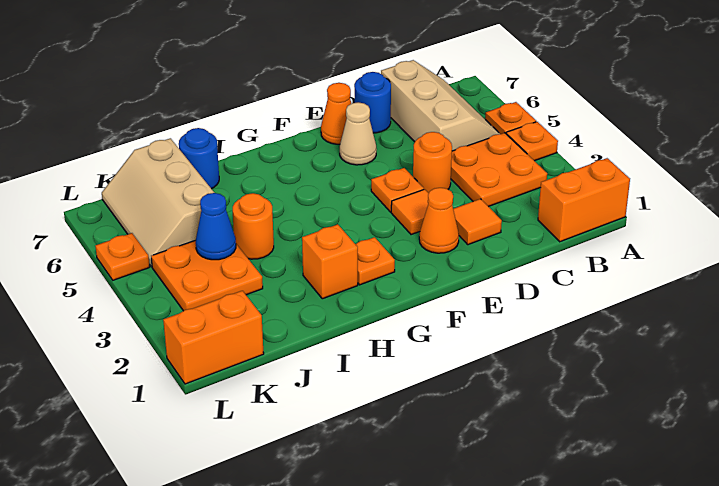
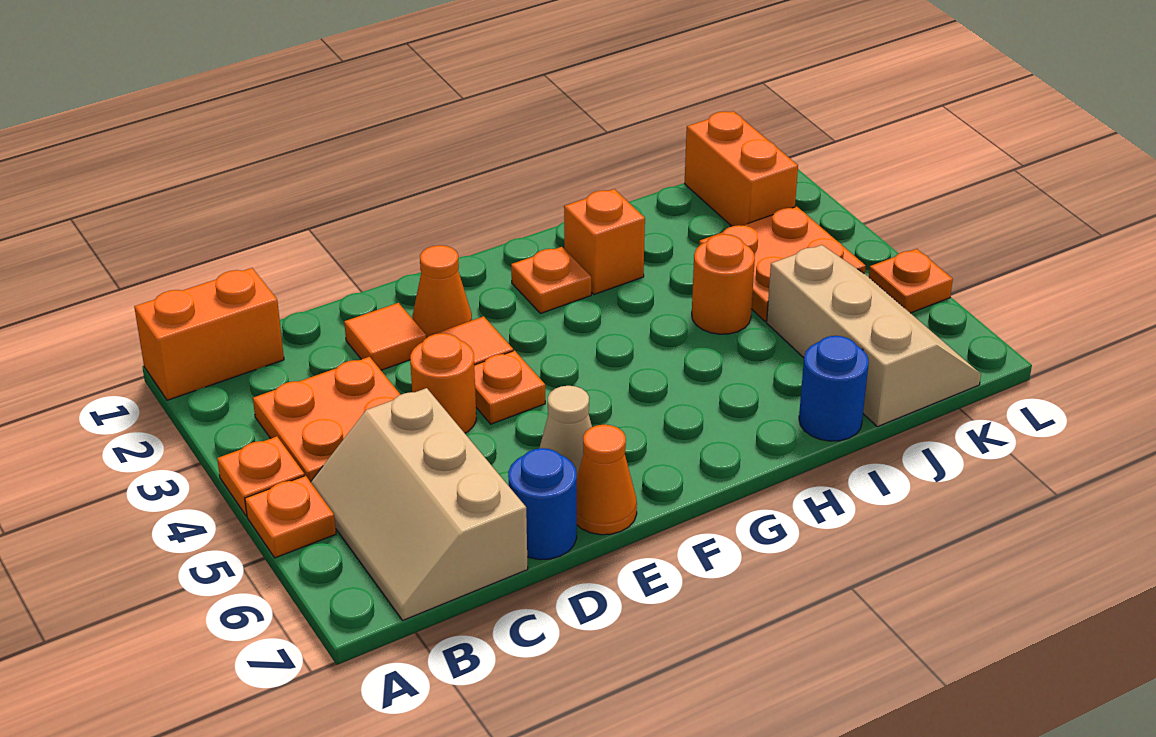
blue cone J4 level 2 -> none
orange brick K1:L1 level 1 -> orange brick K1:K2 level 1

